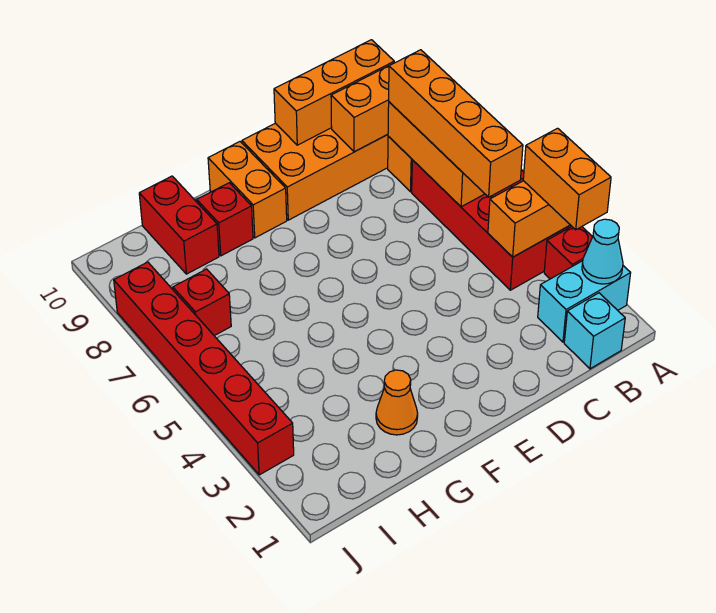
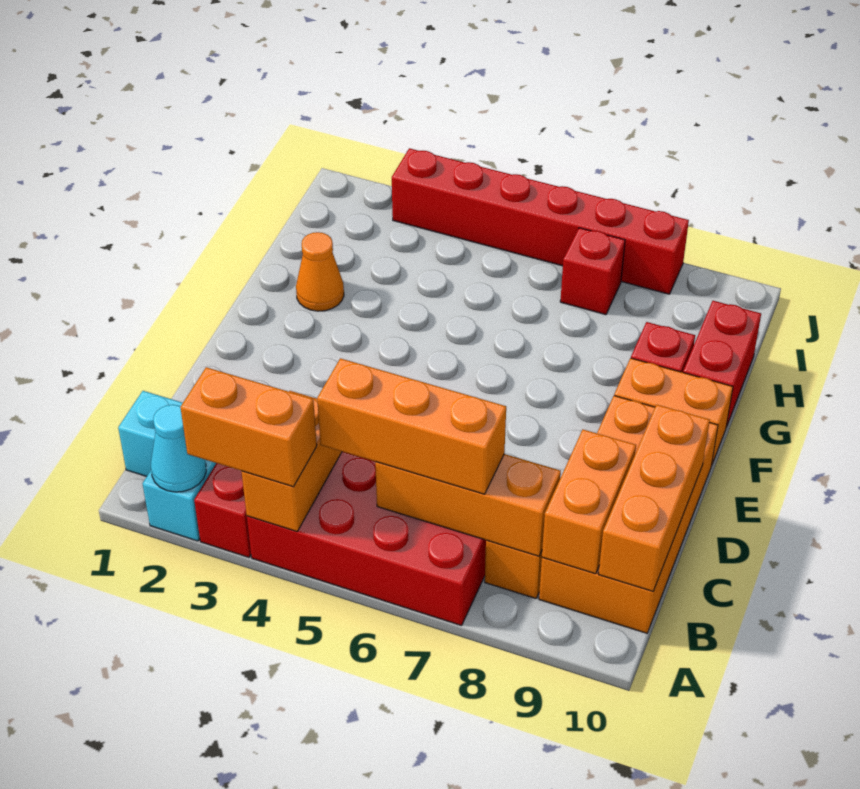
orange brick B5:B8 level 3 -> orange brick B5:B7 level 3
red brick H9:H10 level 1 -> red brick G10:H10 level 1

